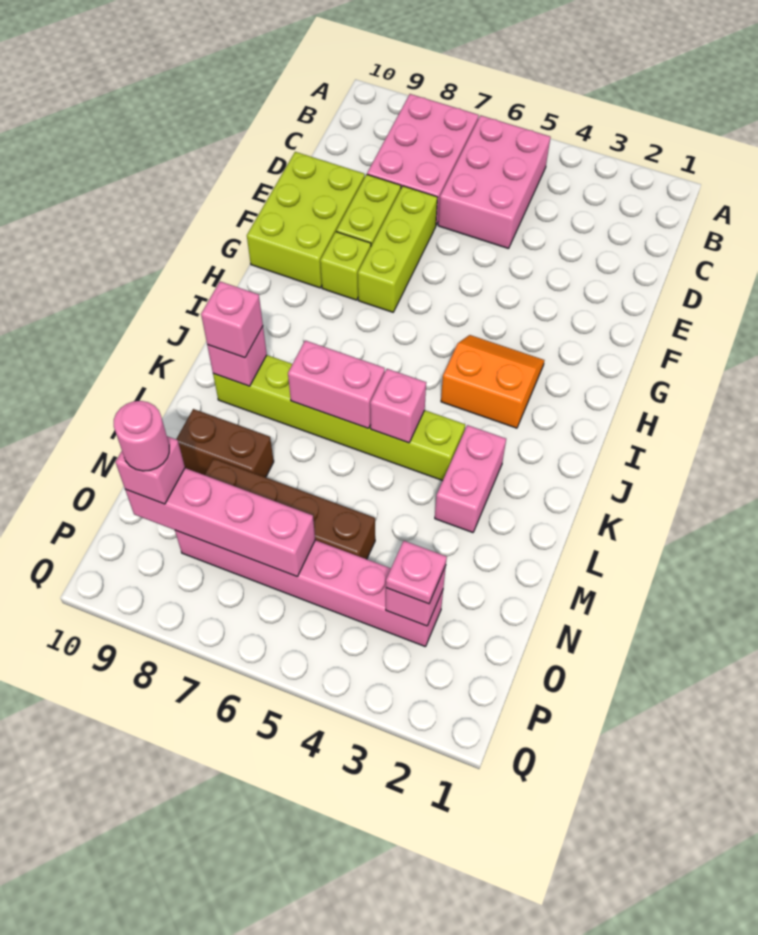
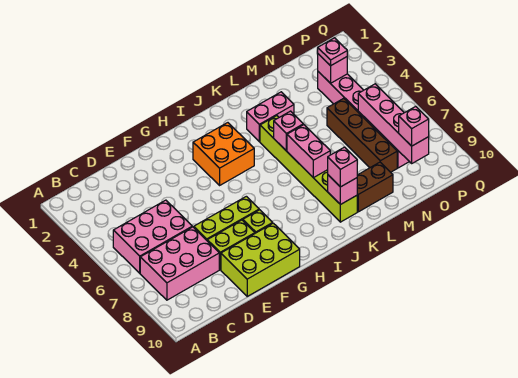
orange slope H3:I4 level 1 top I -> orange brick H3:I4 level 1
brown brick M8:M9 level 1 -> brown brick L9:M9 level 1
pink round brick O9 level 4 -> none

